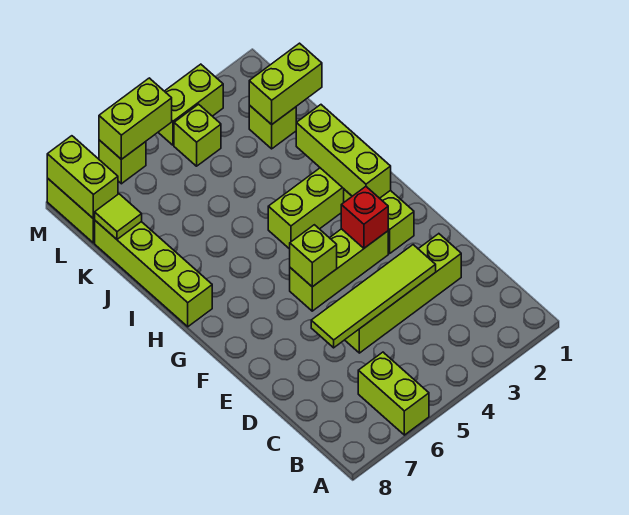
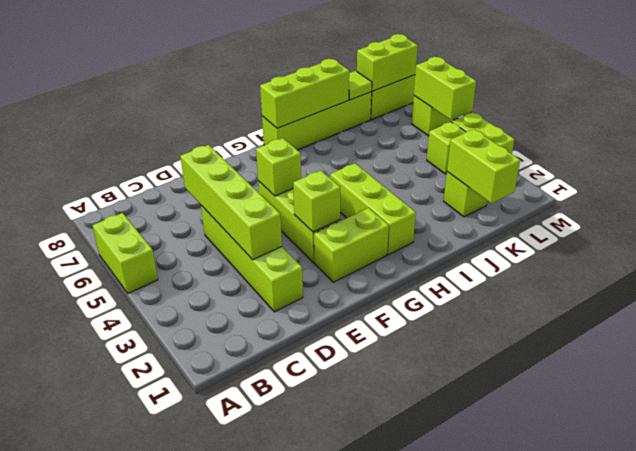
lime brick A6:B6 level 1 -> lime brick A5:A6 level 1
lime tile D3:D6 level 2 -> lime brick D3:D6 level 2
red brick F3 level 2 -> lime brick F3 level 2
lime brick G2:I2 level 2 -> lime brick H8:J8 level 2

